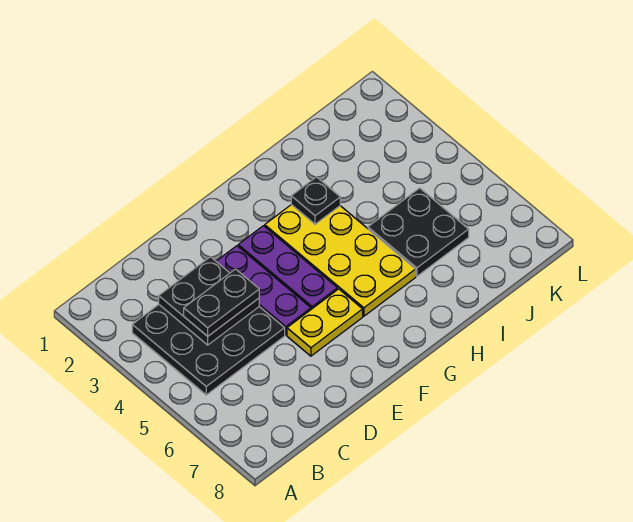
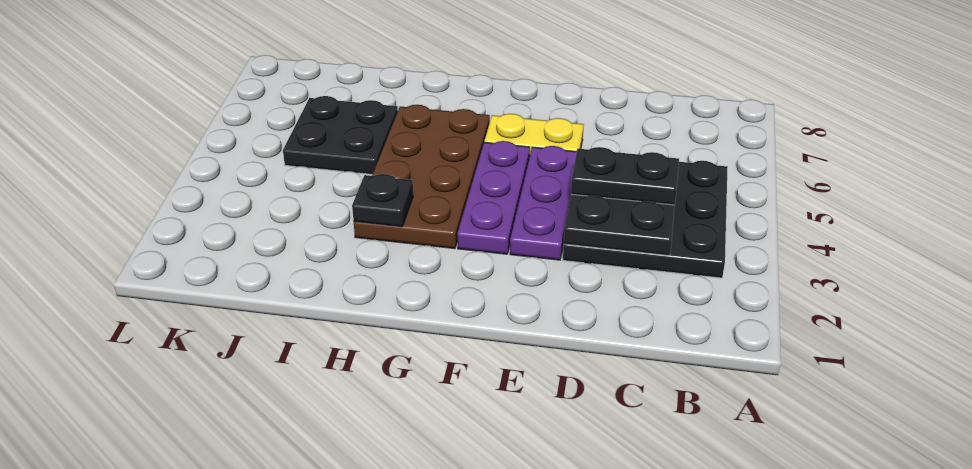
yellow plate G3:H6 level 1 -> brown plate G3:H6 level 1

